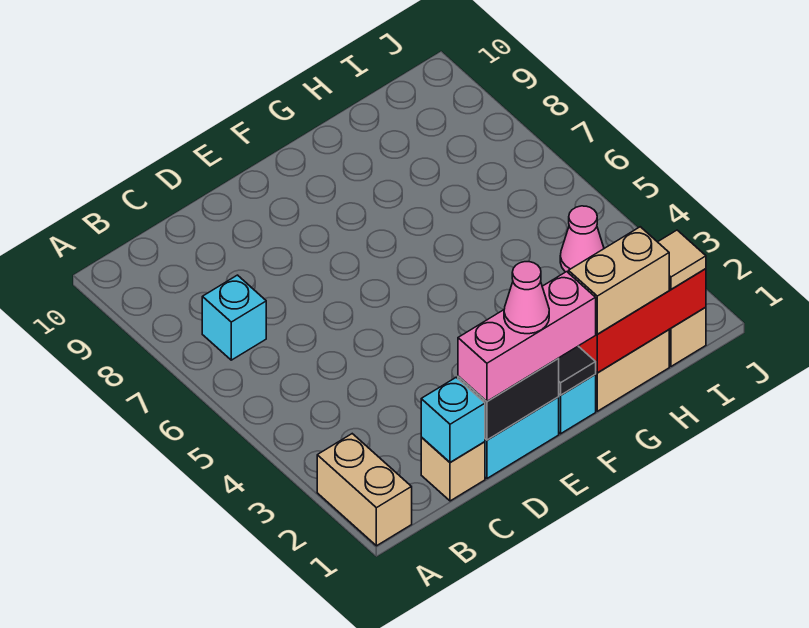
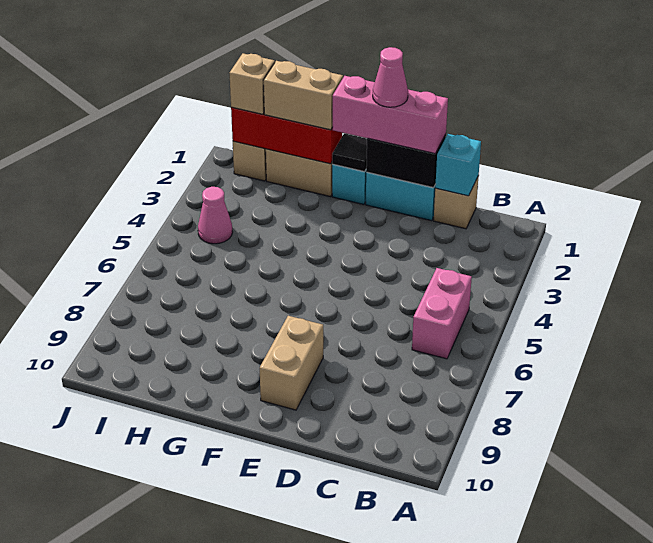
tan brick A1:A2 level 1 -> tan brick E8:E9 level 1
none -> pink brick B5:B6 level 1
cyan brick B7 level 1 -> none
tan tile I1 level 3 -> tan brick I1 level 3

